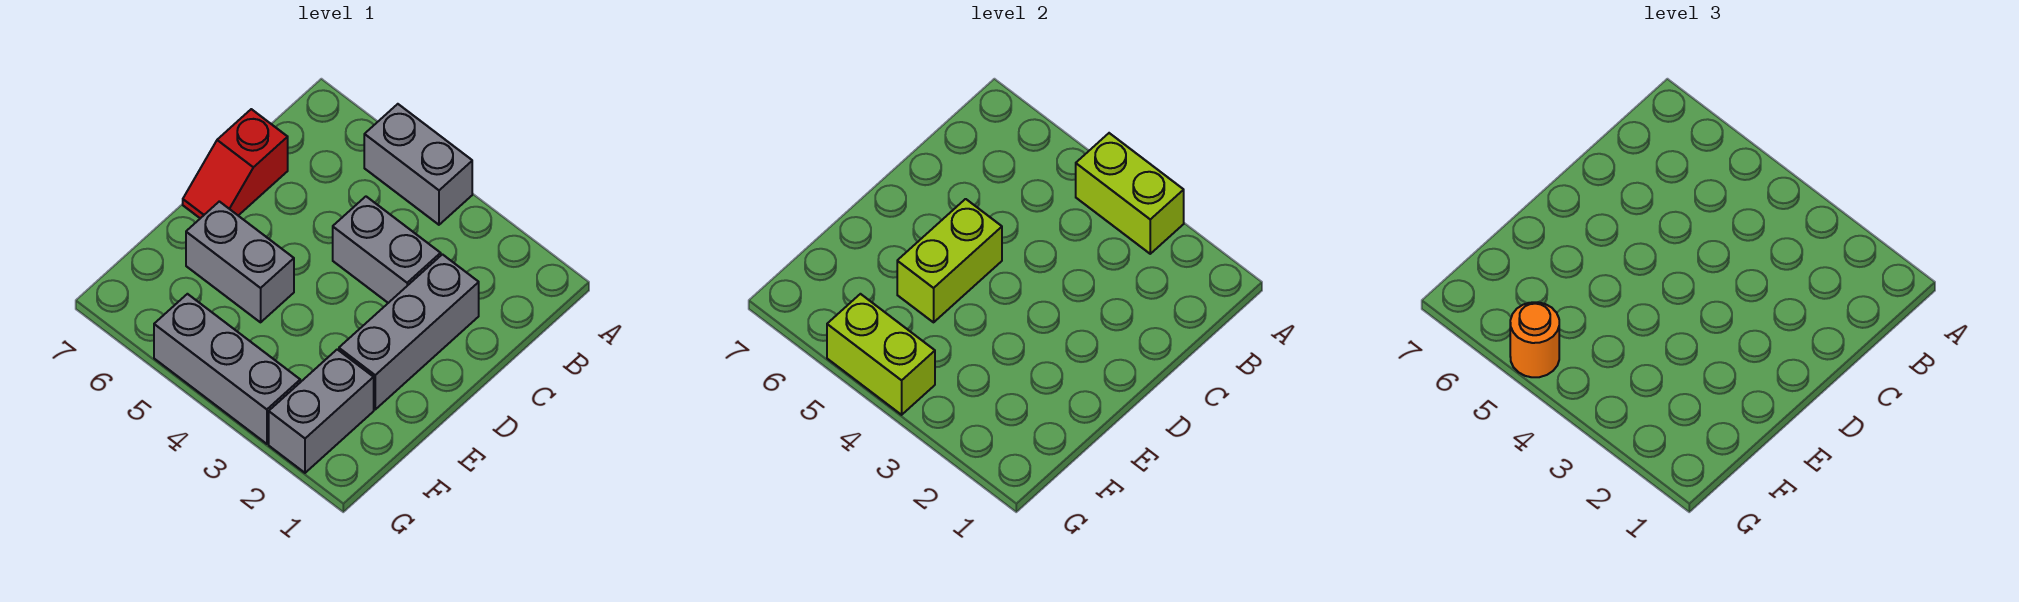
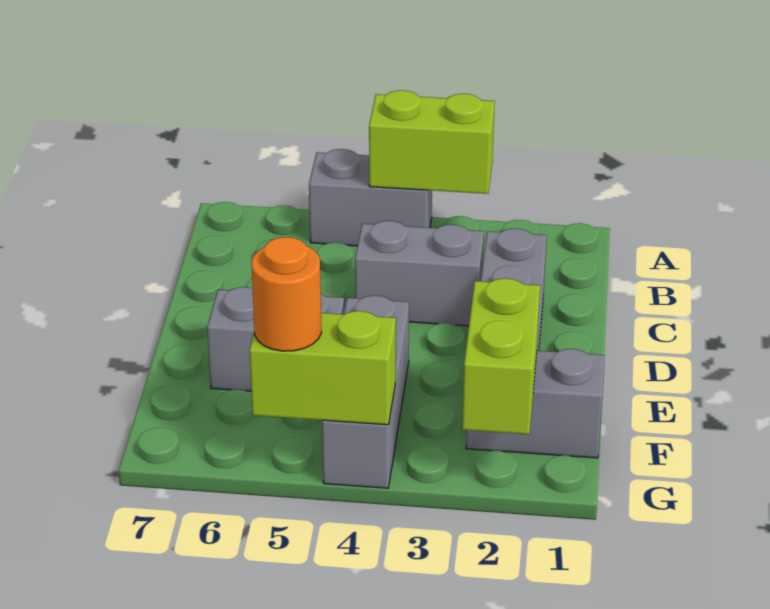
red slope C7:D7 level 1 top C -> none
lime brick D5:E5 level 2 -> lime brick F2:G2 level 2
grey brick F2:G2 level 1 -> grey brick F1:F2 level 1
grey brick G3:G5 level 1 -> grey brick E4:G4 level 1

